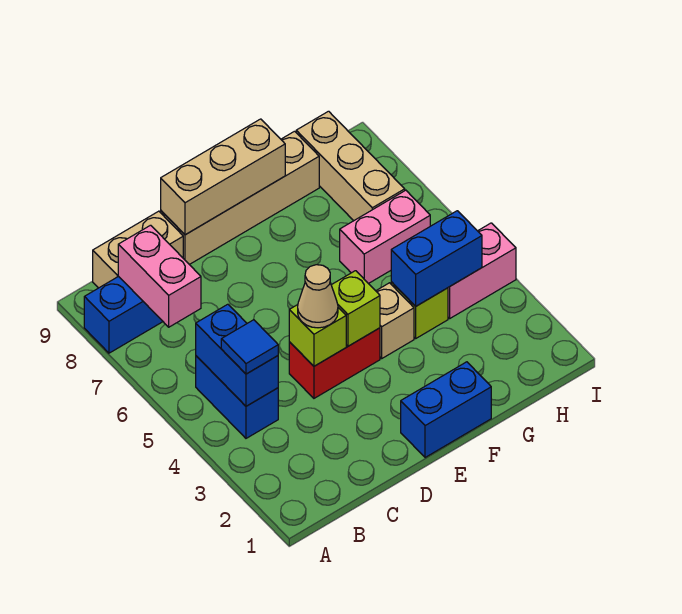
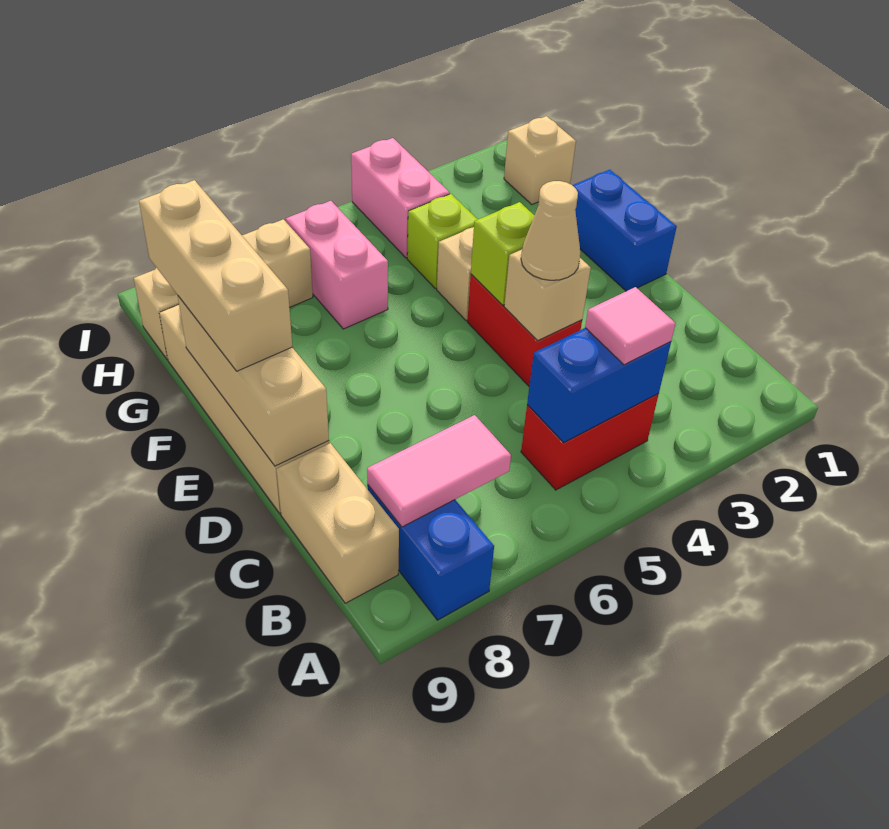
blue brick B4:B5 level 1 -> red brick B4:B5 level 1
blue tile B4 level 3 -> pink tile B4 level 3
pink brick B7:B8 level 2 -> pink tile B7:B8 level 2
lime brick D4 level 2 -> tan brick D4 level 2
none -> tan brick E9:G9 level 3
blue brick G4:H4 level 2 -> none
none -> tan brick H1 level 1

